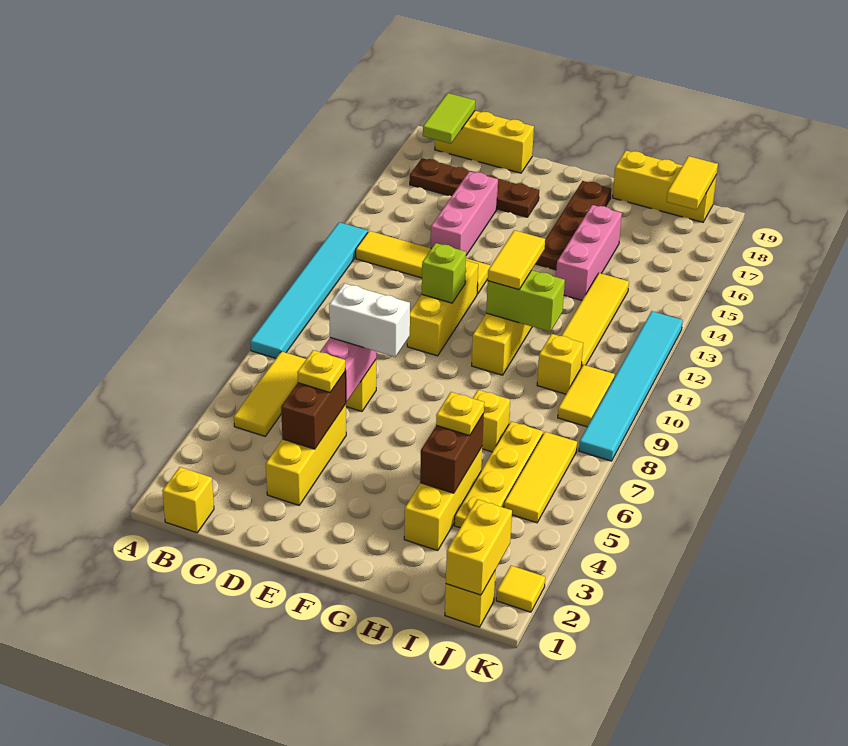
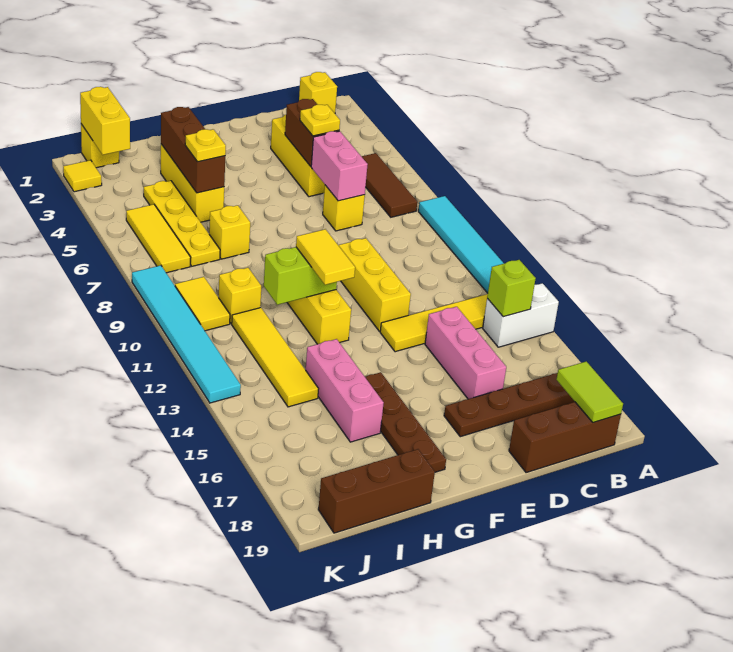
yellow tile B5:B7 level 1 -> brown tile B5:B7 level 1
yellow brick B19:D19 level 1 -> brown brick B19:D19 level 1
white brick D7:E7 level 3 -> white brick A14:B14 level 1
lime brick E11 level 2 -> lime brick B14 level 2
brown brick H4:H5 level 2 -> brown brick H3:H5 level 2
yellow brick H19:J19 level 1 -> brown brick H19:J19 level 1
yellow tile J18:J19 level 2 -> none

